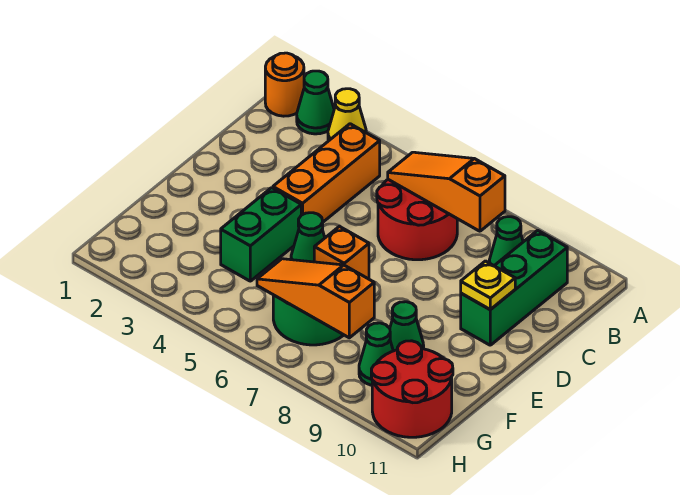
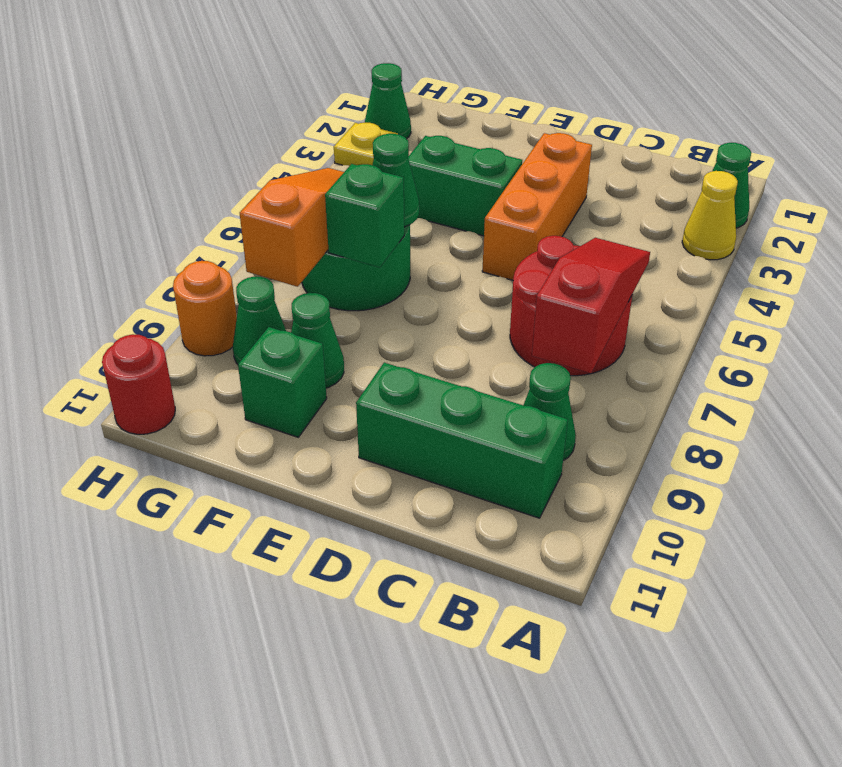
orange round brick A1 level 1 -> orange round brick H9 level 1
orange brick B4:D4 level 1 -> orange brick D3:D5 level 1
orange slope B6:B8 level 2 top 8 -> red slope B6:B8 level 2 top 8
yellow plate D10 level 2 -> yellow plate H3 level 1
orange brick F7 level 2 -> green brick F7 level 2
none -> green brick F10 level 1
red round brick G10:H11 level 1 -> red round brick H11 level 1
none -> green cone H2 level 1

